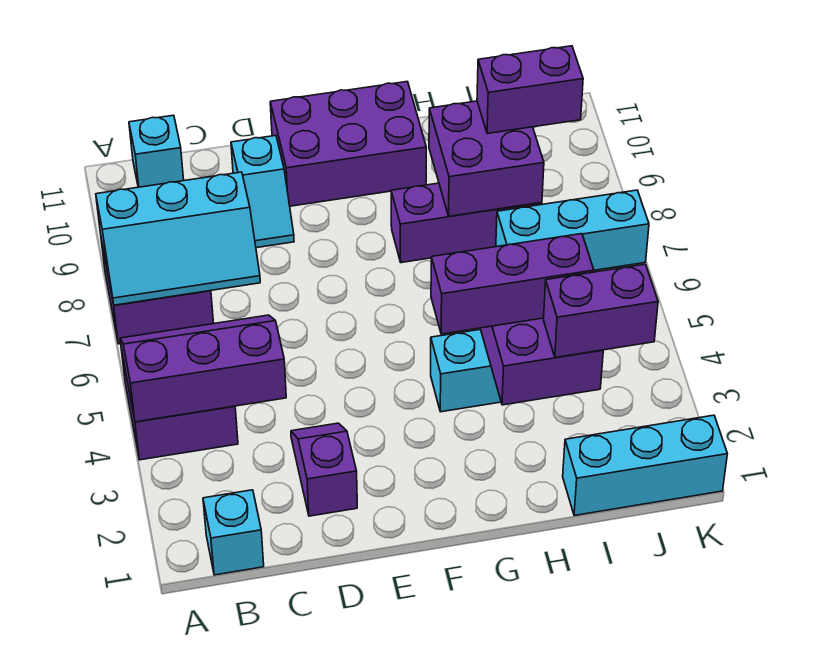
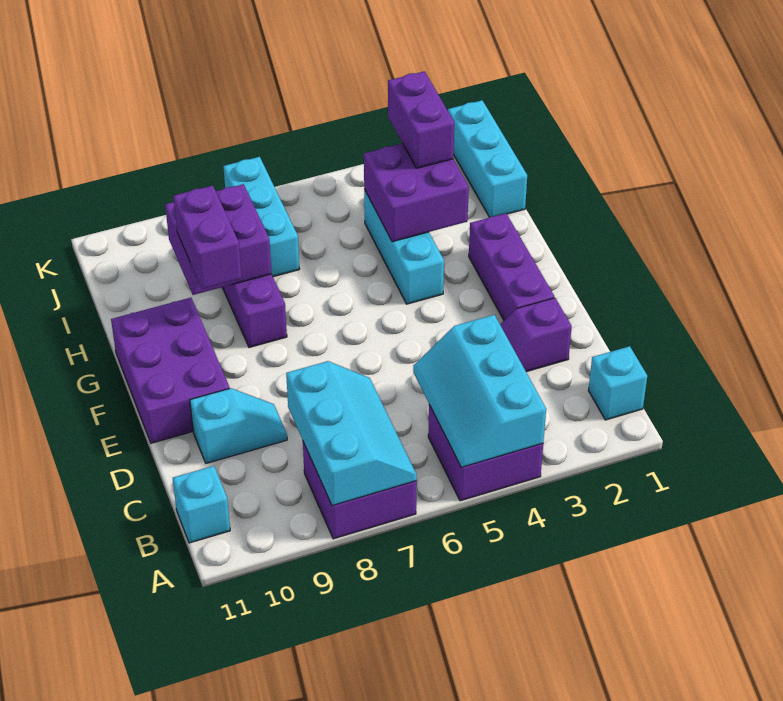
purple slope A4:C5 level 2 top 4 -> cyan slope A4:C5 level 2 top 4
purple brick G4:I4 level 3 -> purple brick E2:G2 level 1
purple brick I9:J9 level 3 -> purple brick G9:H9 level 3

